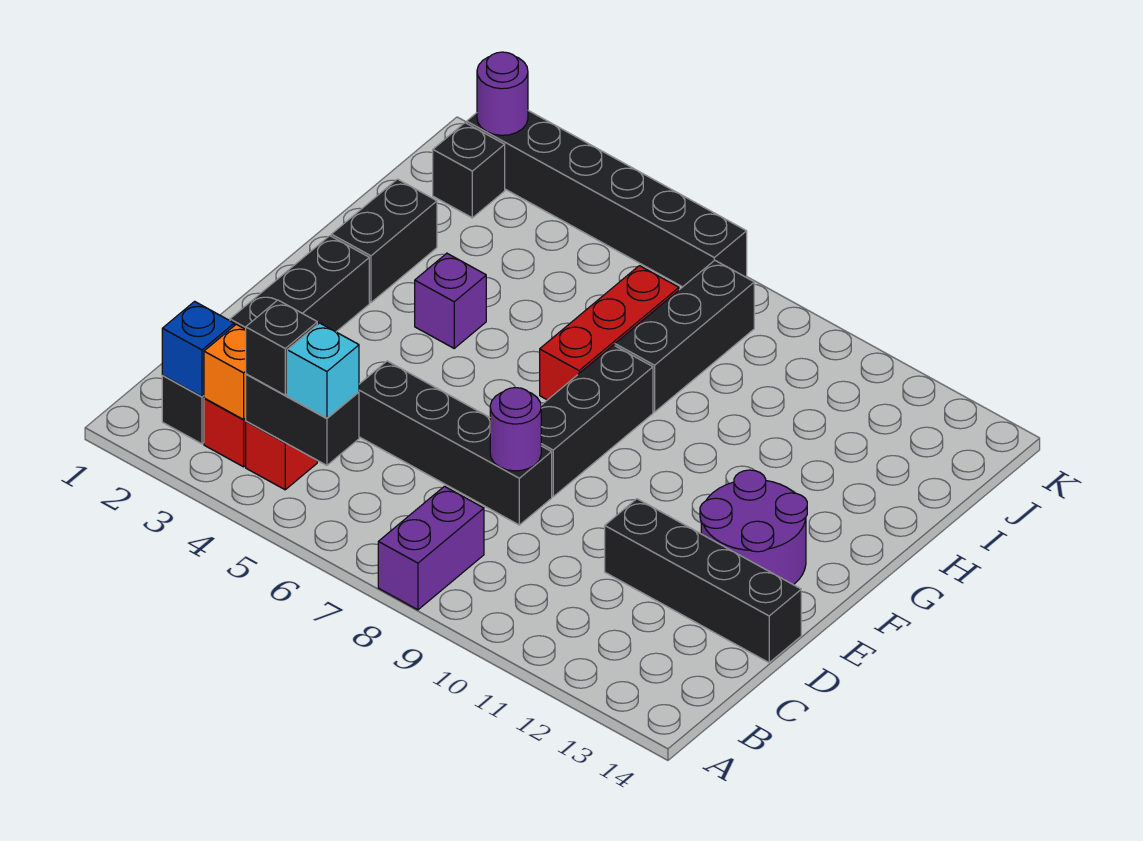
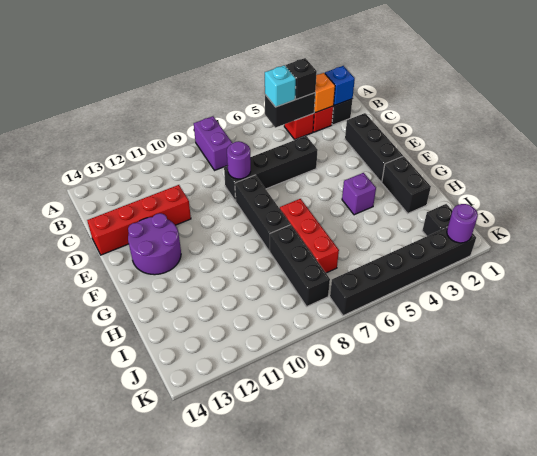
black brick D11:D14 level 1 -> red brick D11:D14 level 1

